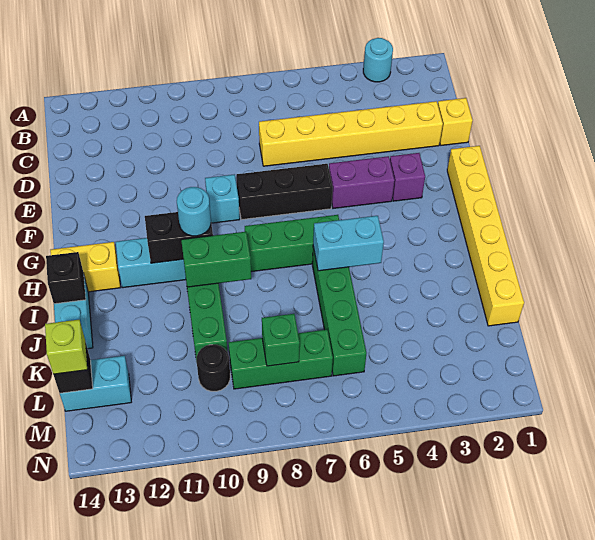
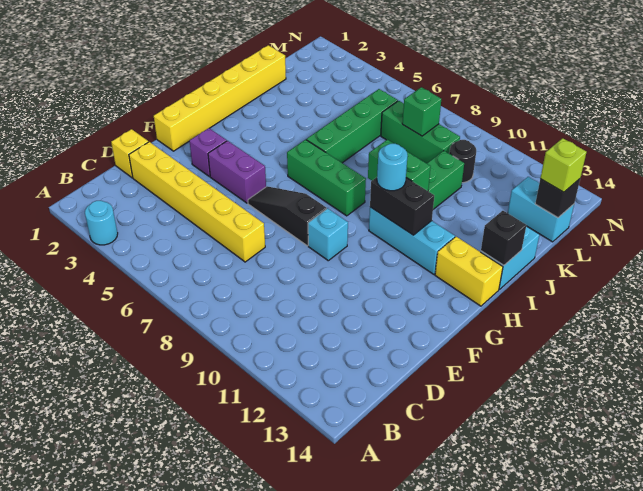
black brick F6:F8 level 1 -> black slope F6:F8 level 1 top 8
cyan brick I5:I6 level 2 -> none

